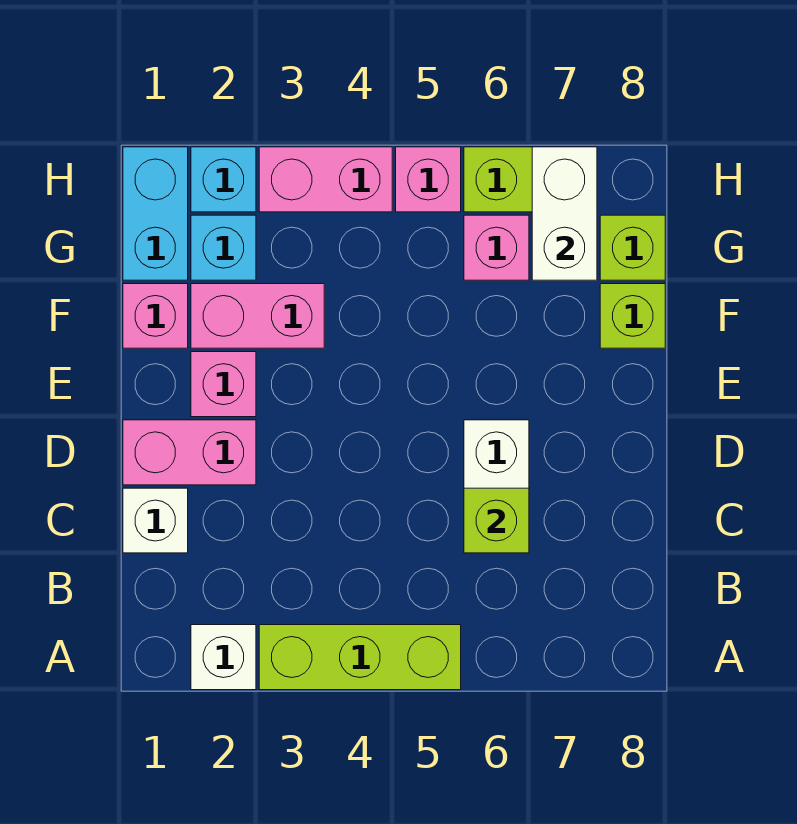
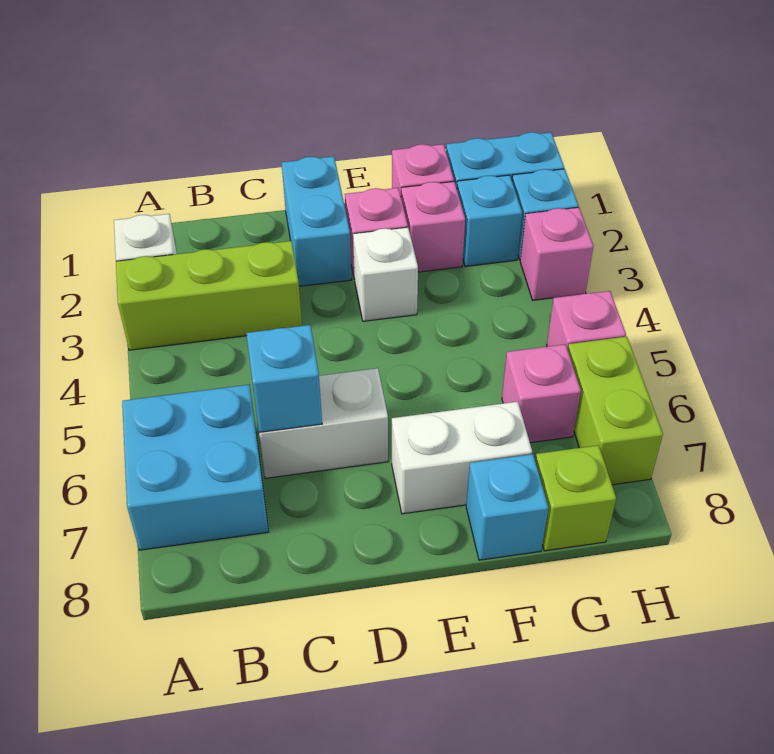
lime brick A3:A5 level 1 -> lime brick A3:C3 level 1
none -> cyan brick A6:B7 level 1
white brick C1 level 1 -> white brick E3 level 1
lime brick C6 level 2 -> cyan brick C6 level 2
pink brick D1:D2 level 1 -> cyan brick D1:D2 level 1
pink brick F2:F3 level 1 -> pink brick F2 level 1
lime brick F8 level 1 -> cyan brick F8 level 1
white brick G7:H7 level 2 -> white brick E7:F7 level 1
pink brick H3:H4 level 1 -> pink brick H3 level 1

